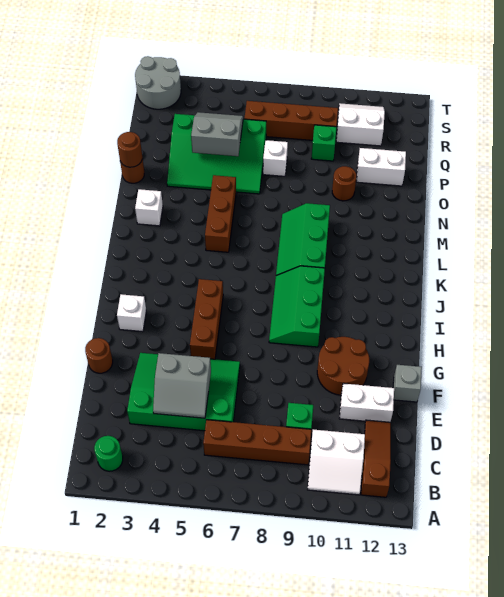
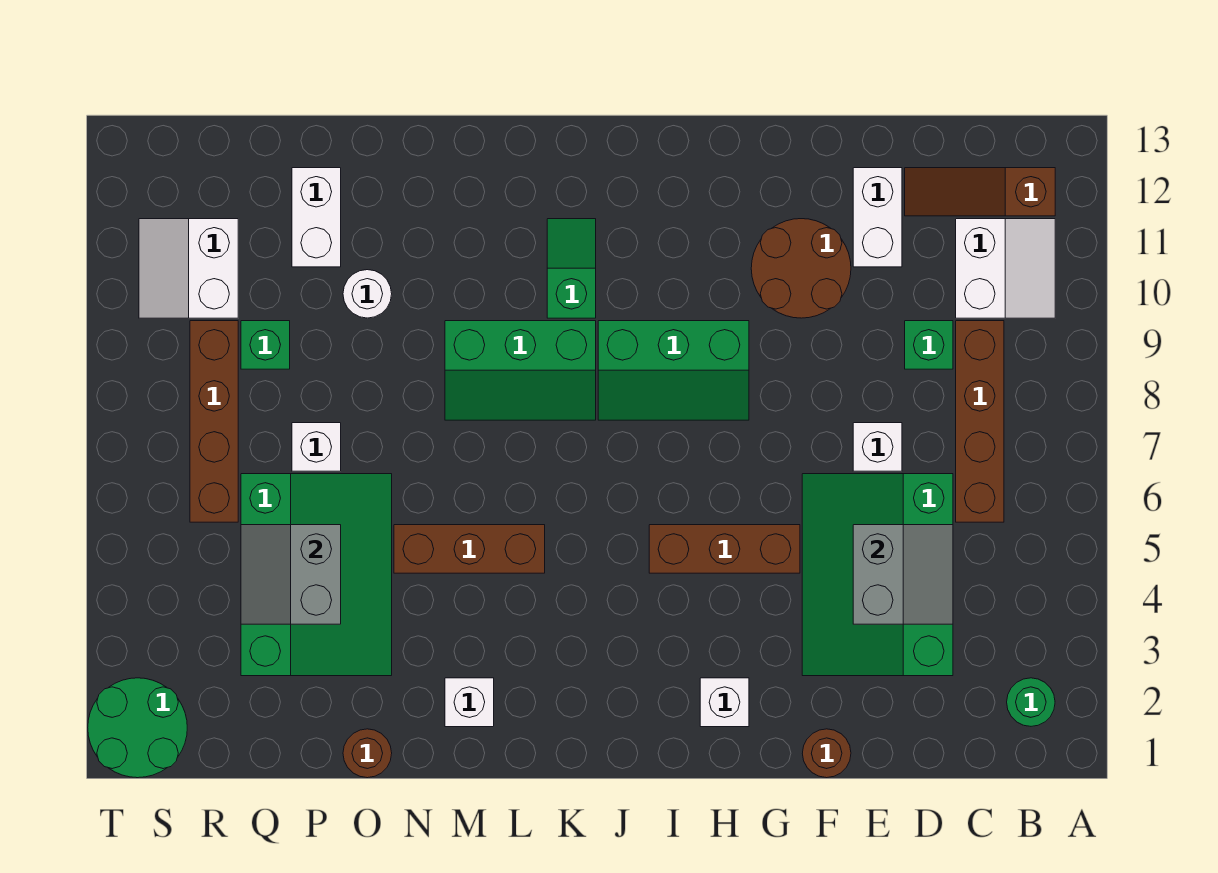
none -> white brick E7 level 1
grey brick F13 level 1 -> none
none -> green slope K10:K11 level 1 top 10
brown round brick O1 level 2 -> none
brown round brick O10 level 1 -> white round brick O10 level 1
grey round brick S1:T2 level 1 -> green round brick S1:T2 level 1

